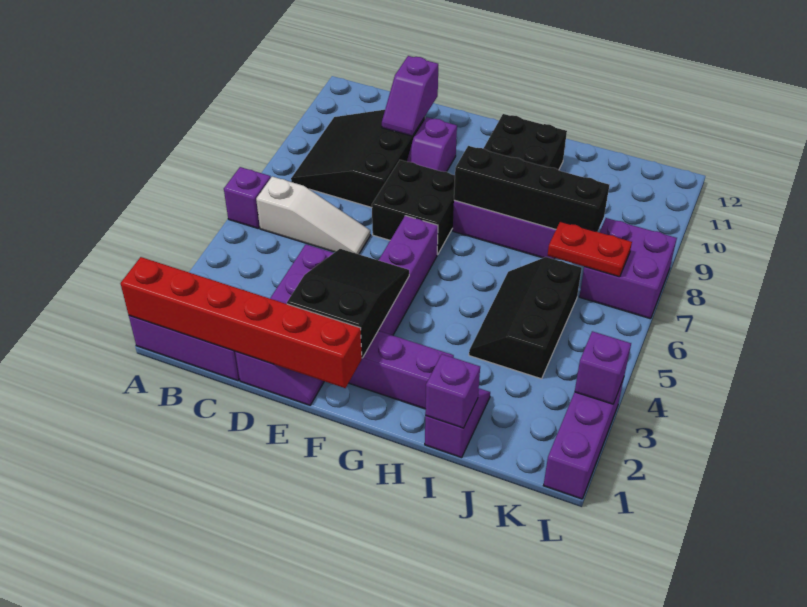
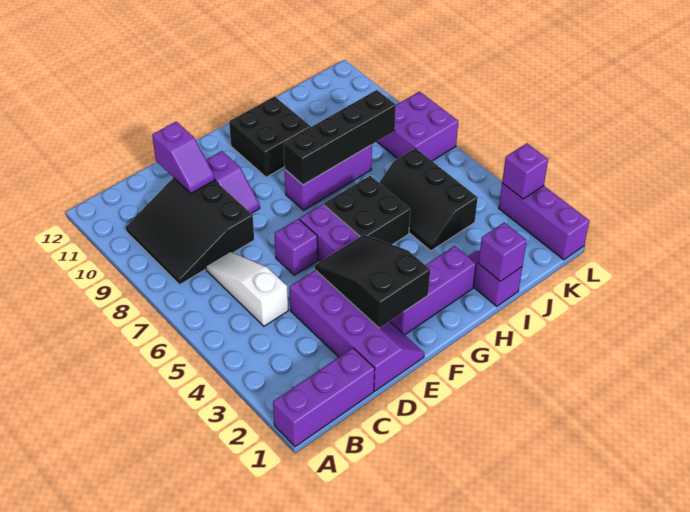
red brick A1:F1 level 2 -> none
purple brick A6 level 1 -> purple brick E6 level 1
white slope B6:D6 level 1 top B -> white slope C5:C7 level 1 top 5
black brick E7:F8 level 1 -> black brick G5:H6 level 1
red plate J7:K7 level 2 -> none

